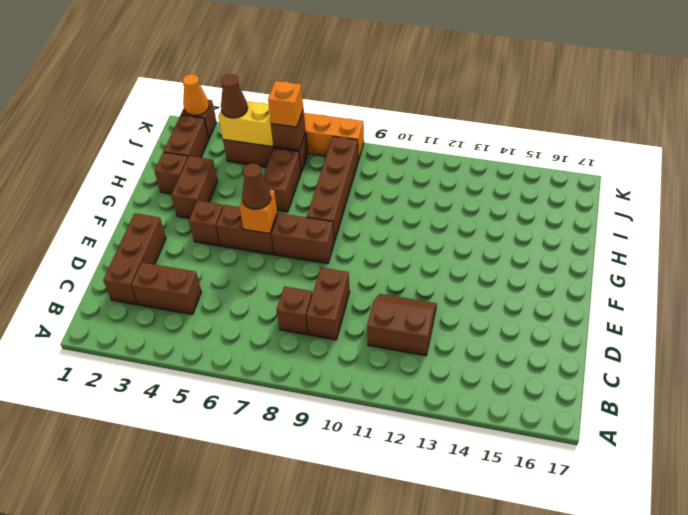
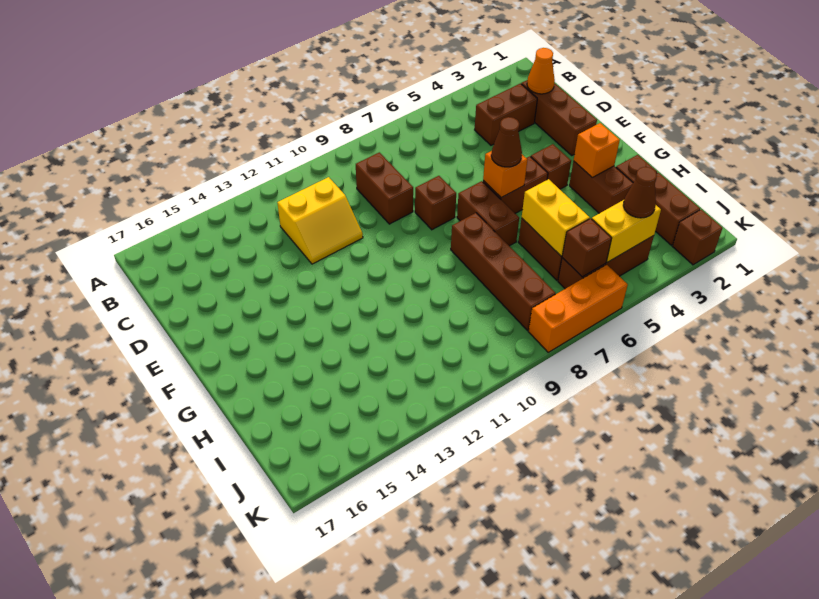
brown brick C8 level 1 -> brown brick E8 level 1
brown slope C11:D12 level 1 top C -> yellow slope C11:D12 level 1 top C
brown brick F7:F8 level 1 -> brown brick F7:G7 level 1
none -> yellow brick H6:I6 level 2
orange brick J6 level 3 -> orange brick G3 level 2
orange cone K2 level 2 -> orange cone C2 level 2

